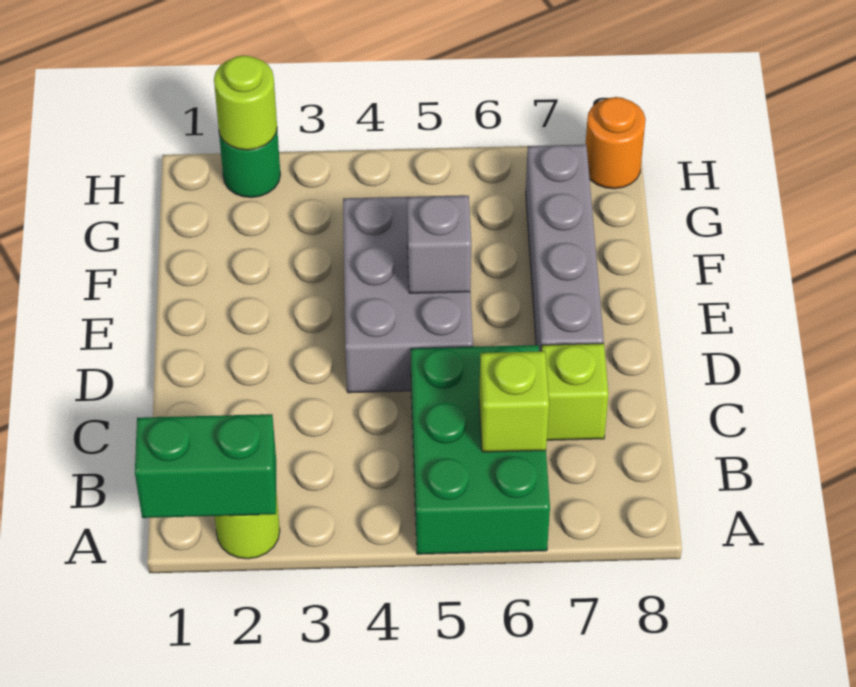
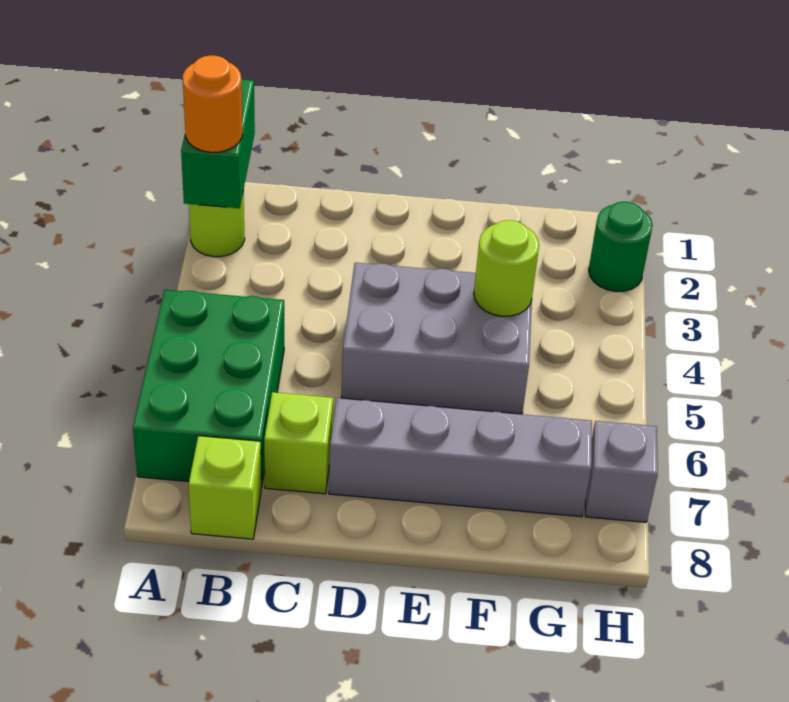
green brick A5:C6 level 1 -> green brick A5:B7 level 1
lime brick B6 level 2 -> lime brick B8 level 1
grey brick E5 level 2 -> grey brick H7 level 1
lime round brick H2 level 2 -> lime round brick F4 level 2
orange round brick H8 level 1 -> orange round brick A2 level 3

